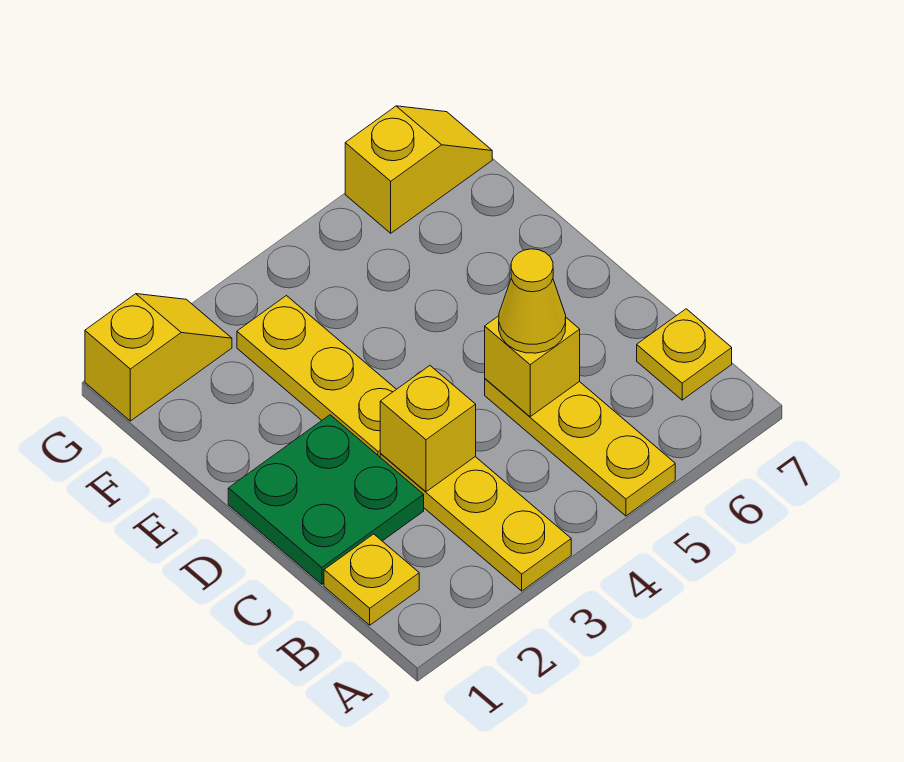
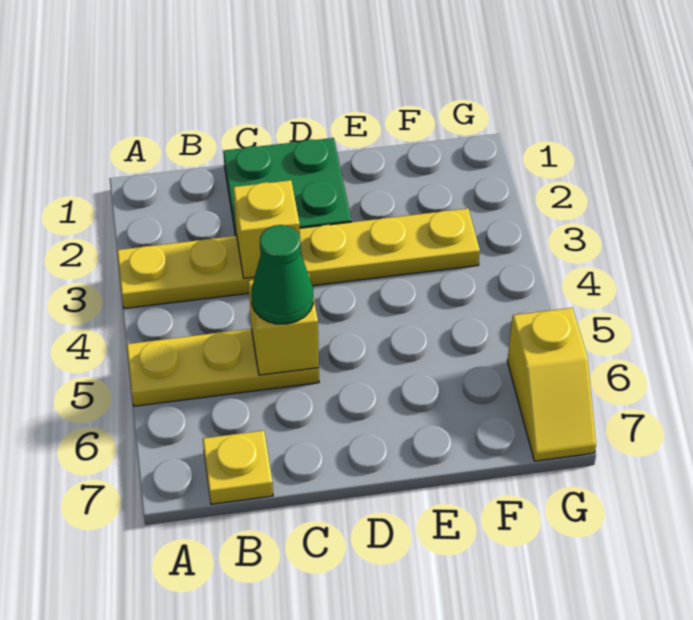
yellow plate B1 level 1 -> none
yellow cone C5 level 3 -> green cone C5 level 3
yellow slope G1:G2 level 1 top 1 -> none

